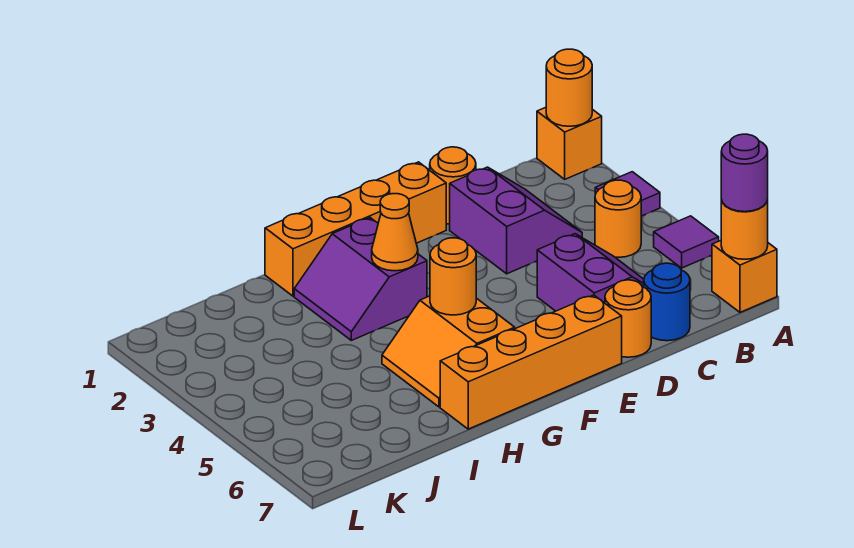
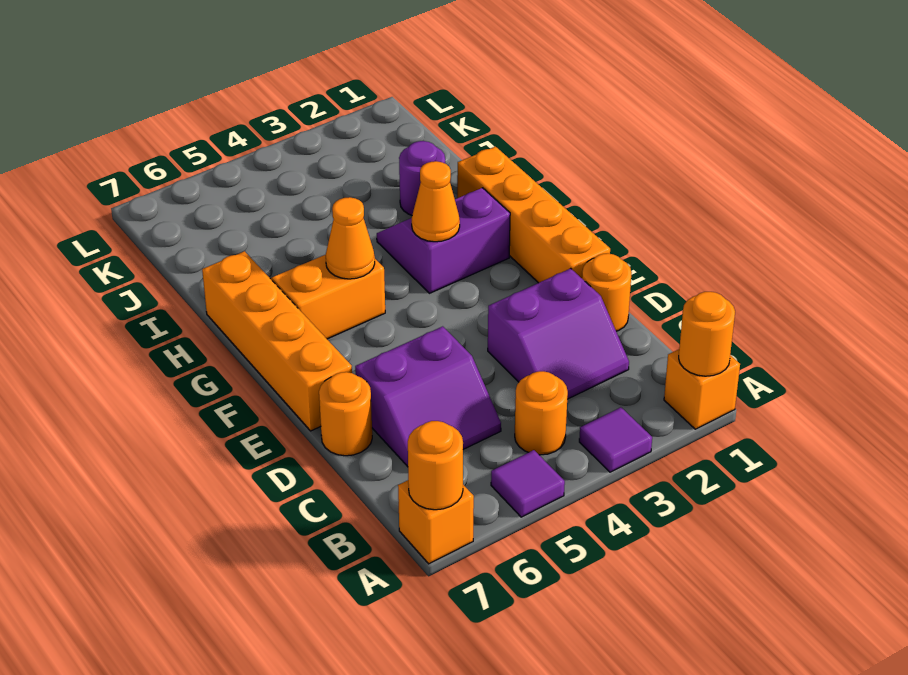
purple round brick A7 level 3 -> purple round brick I2 level 1
blue round brick C7 level 1 -> none
orange round brick G5 level 2 -> orange cone G5 level 2

